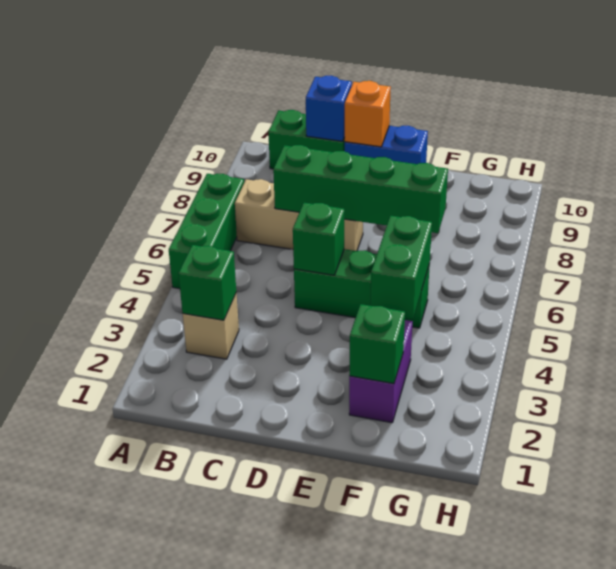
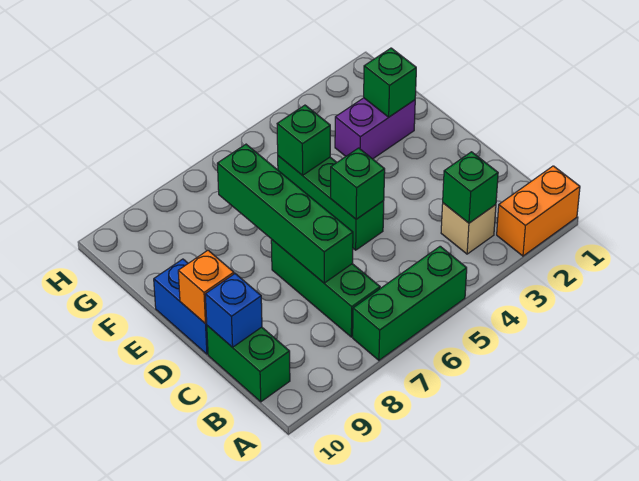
none -> orange brick A1:A2 level 1
tan brick B7:D7 level 1 -> green brick B7:D7 level 1
green brick F4:F5 level 2 -> green brick F5 level 2

